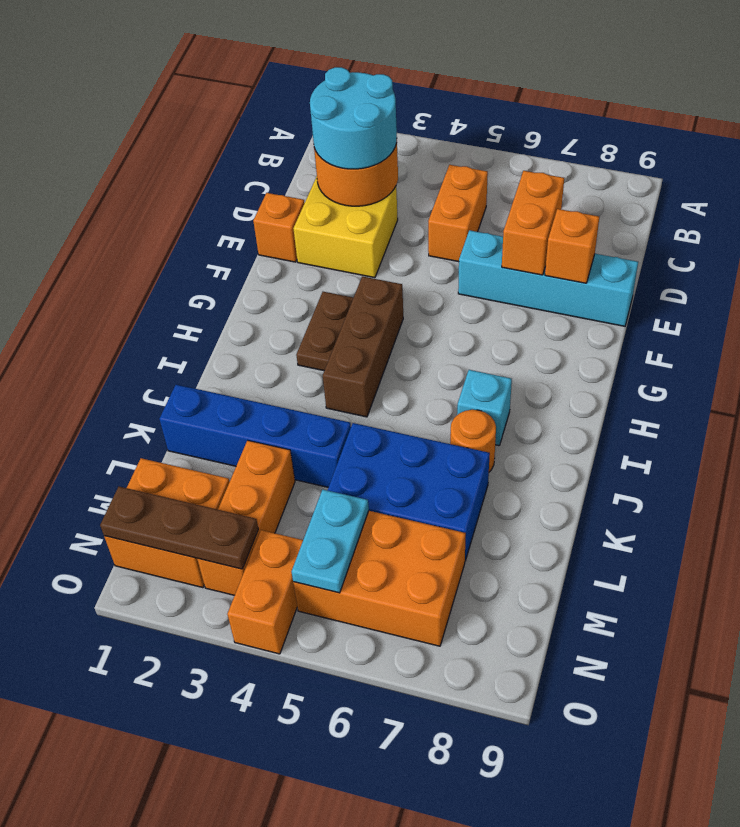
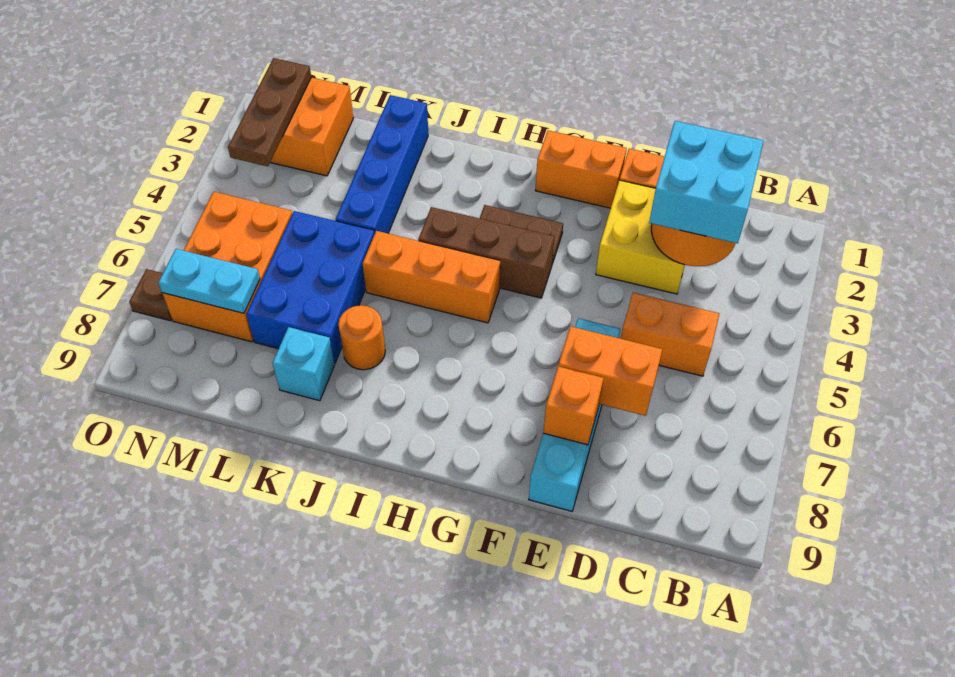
cyan round brick C2:D3 level 3 -> cyan brick C2:D3 level 3
cyan brick I7 level 1 -> cyan brick K8 level 1
orange brick L3:N3 level 1 -> orange brick H5:J5 level 1
cyan plate M5:N5 level 2 -> cyan plate M7:N7 level 2
orange brick N4:O4 level 1 -> orange brick F1:G1 level 1
none -> brown plate O7 level 1

